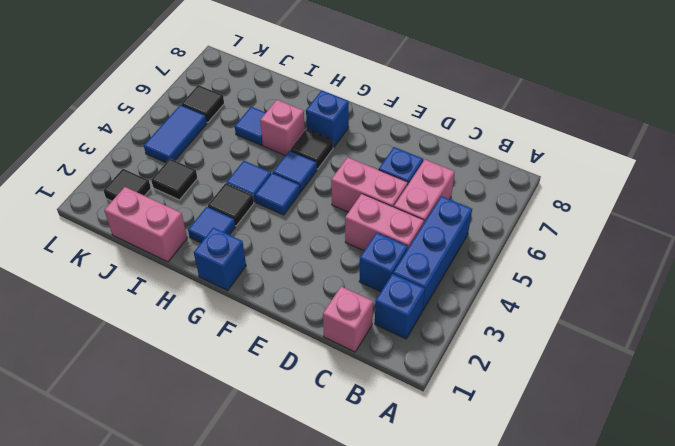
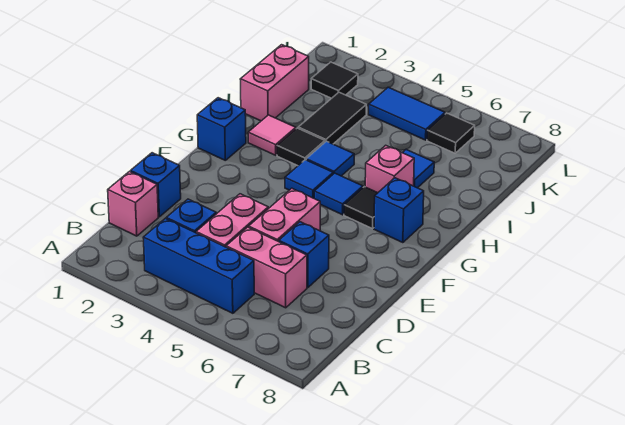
blue brick B2 level 1 -> blue brick D1 level 1
blue tile H2 level 1 -> pink tile H2 level 1
black tile J3 level 1 -> black tile I3:J3 level 1

